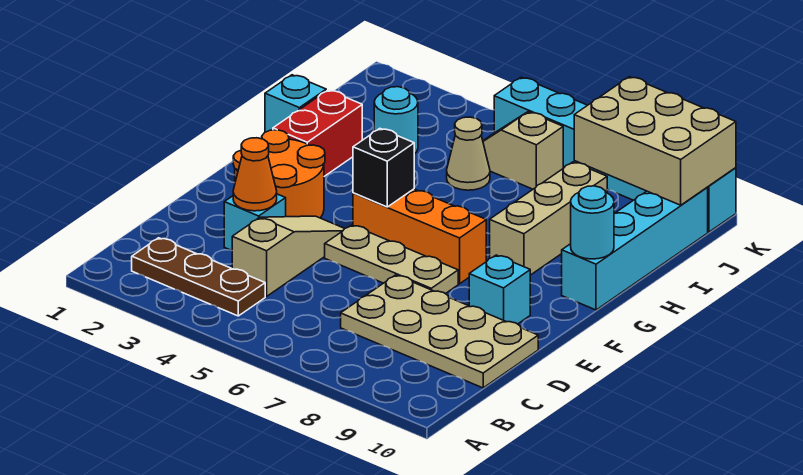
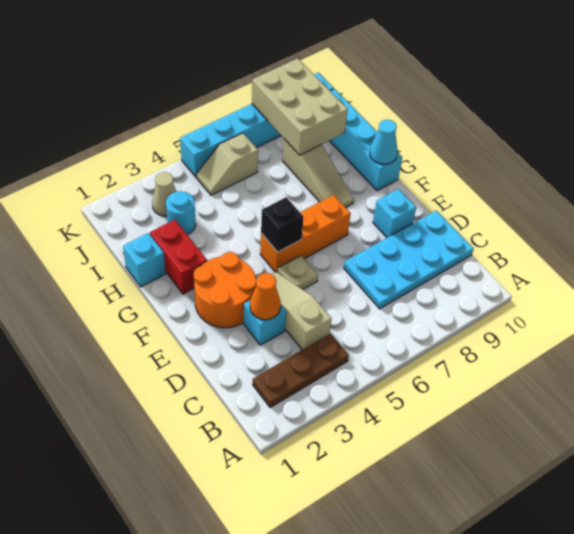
tan plate C7:D10 level 1 -> cyan plate C7:D10 level 1
tan plate E5:E7 level 1 -> tan plate E5 level 1
tan brick G8:I8 level 1 -> tan slope G8:I8 level 1 top I
cyan round brick G10 level 2 -> cyan cone G10 level 2
tan cone I5 level 1 -> tan cone J3 level 1
tan brick J8:K10 level 2 -> tan brick I8:K9 level 2

